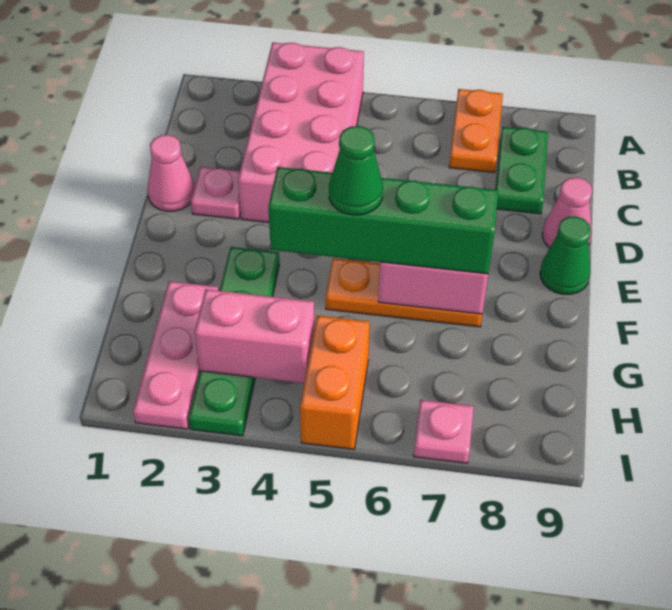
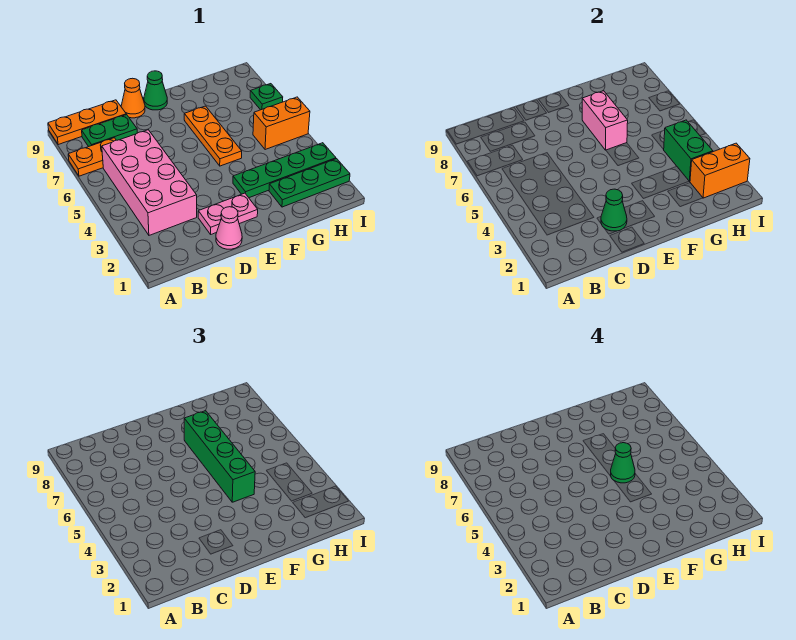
pink brick A3:D4 level 1 -> pink brick B3:C6 level 1
none -> orange plate A9:C9 level 1
pink plate D2 level 1 -> pink plate D2:E2 level 1
none -> green cone D2 level 2
pink cone D9 level 1 -> orange cone D9 level 1
pink plate G2:I2 level 1 -> green plate G2:I2 level 1
none -> orange brick H2:I2 level 2
pink brick H3:H4 level 2 -> green brick H3:H4 level 2
pink plate I7 level 1 -> green plate I7 level 1

